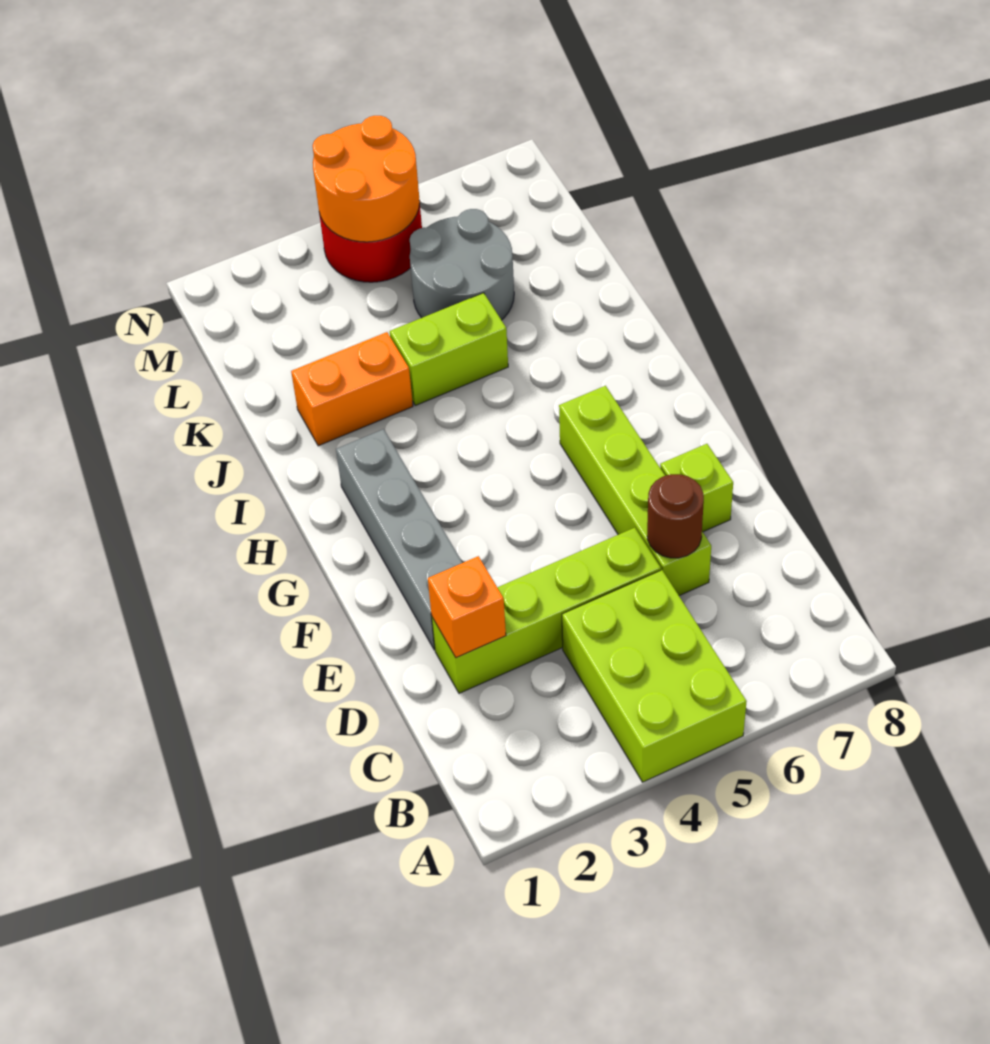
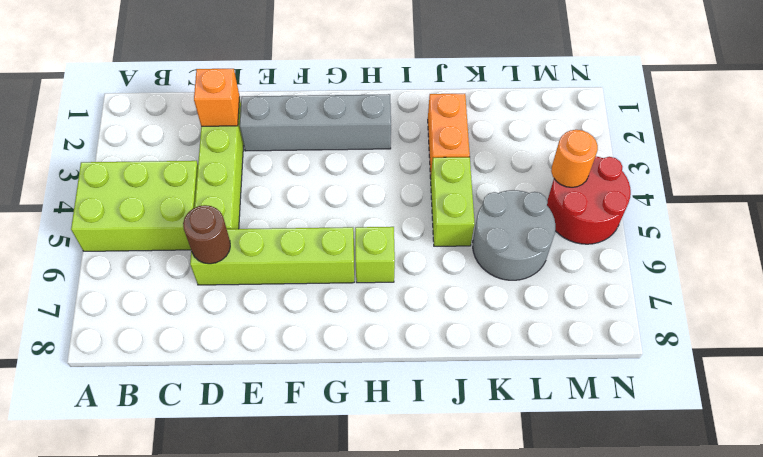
lime brick E7 level 1 -> lime brick H6 level 1
orange round brick M4:N5 level 2 -> orange round brick M4 level 2

